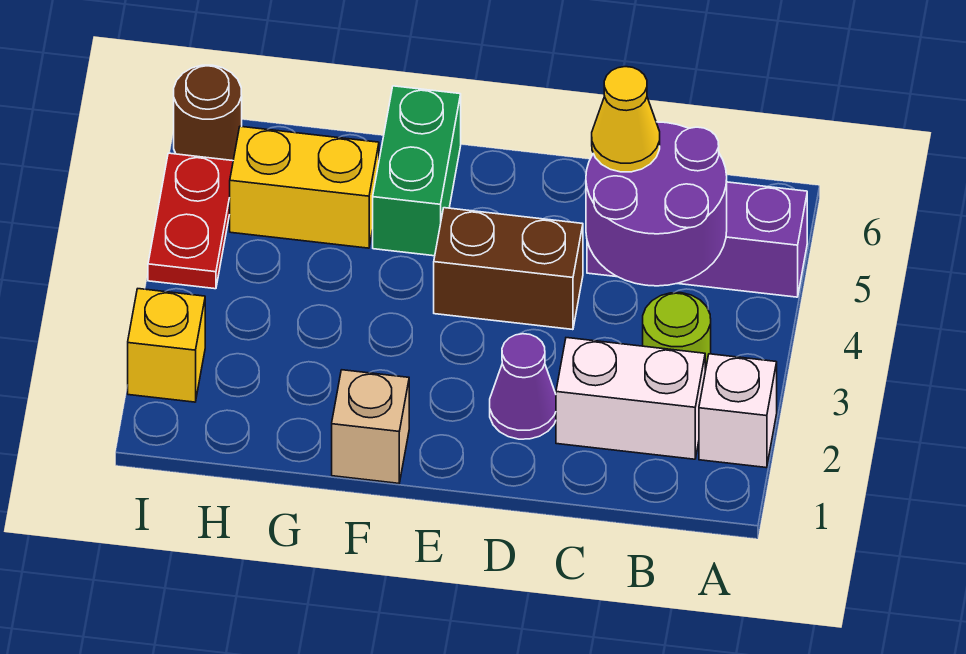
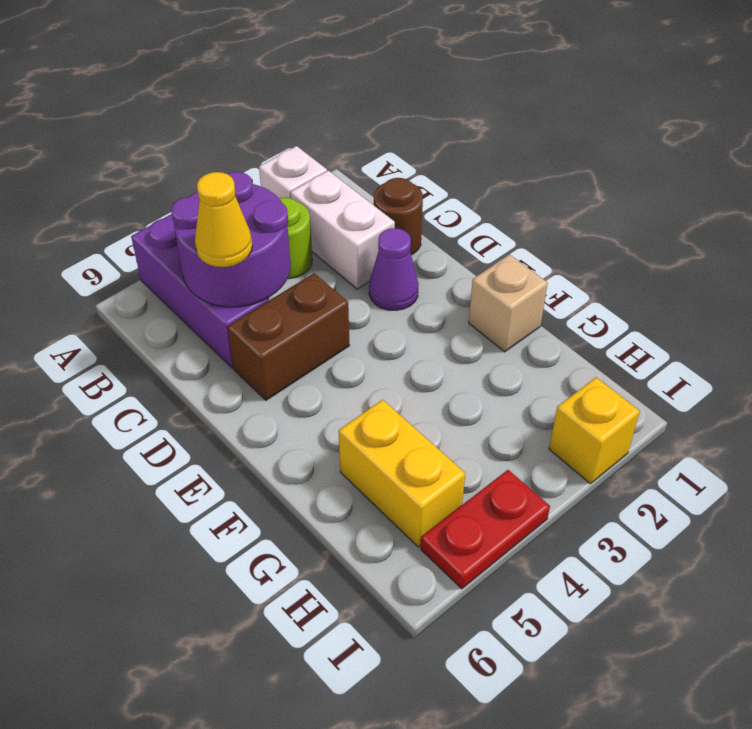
brown brick D4:E4 level 1 -> brown brick D4:D5 level 1
green brick F5:F6 level 1 -> none
brown round brick I6 level 1 -> brown round brick C1 level 1

